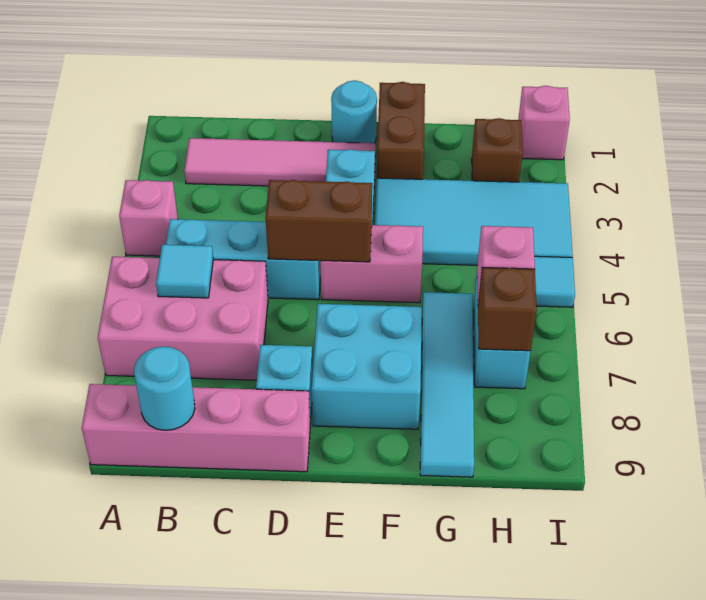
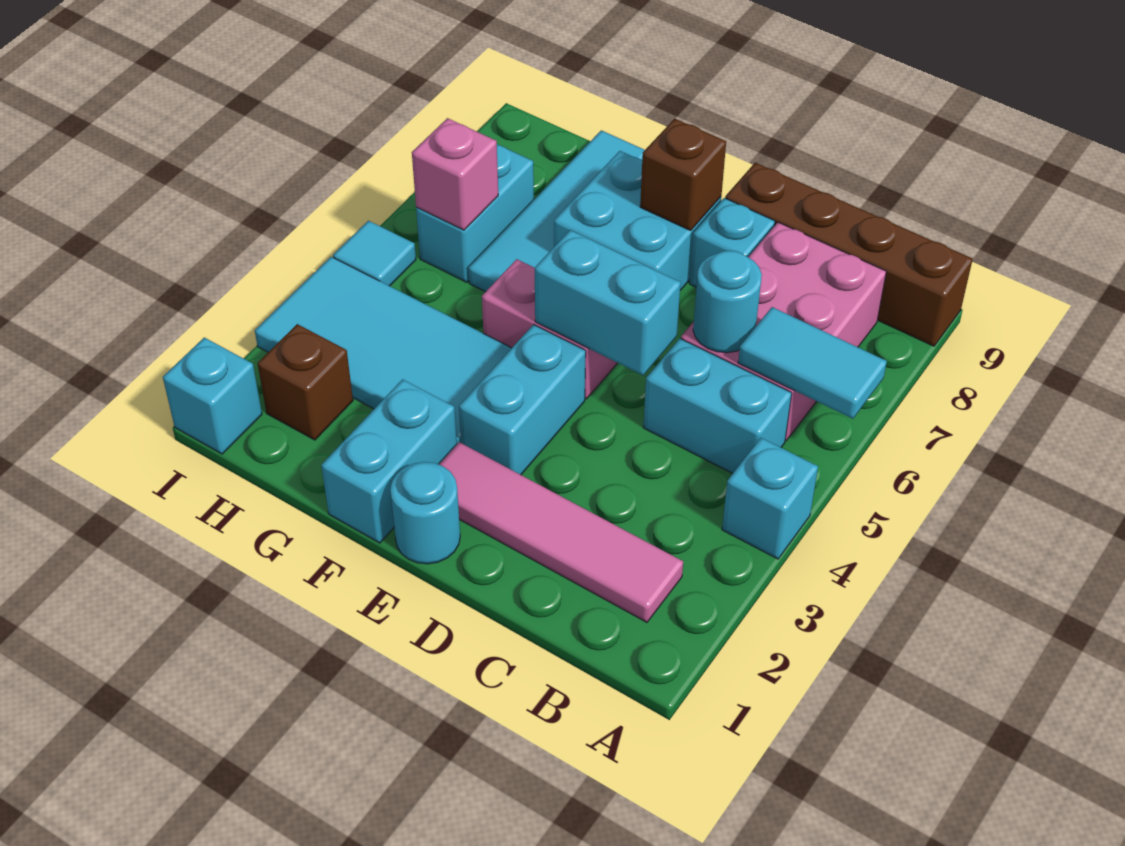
pink brick A4 level 1 -> cyan brick A4 level 1
pink brick A6:C7 level 1 -> pink brick B6:C8 level 1
pink brick A9:D9 level 1 -> brown brick A9:D9 level 1
cyan brick B5:D5 level 1 -> cyan brick B5:C5 level 1
cyan tile B6 level 2 -> cyan tile A6:B6 level 2
cyan round brick B9 level 2 -> cyan round brick C6 level 2
brown brick D5:E5 level 2 -> cyan brick D5:E5 level 2
brown brick F1:F2 level 1 -> cyan brick F1:F2 level 1
brown brick H7 level 2 -> brown brick E8 level 2
pink brick I1 level 1 -> cyan brick I1 level 1

